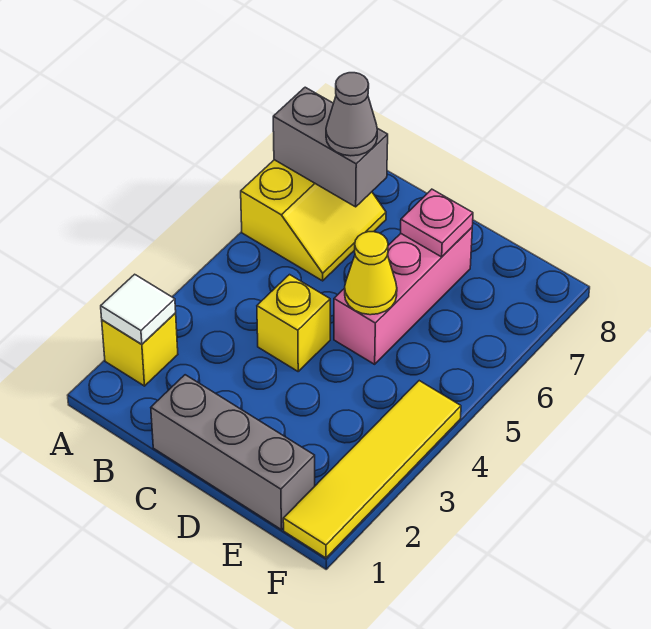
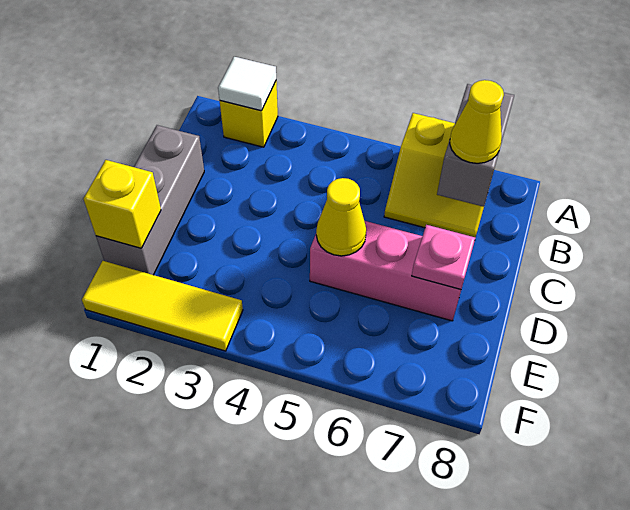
grey cone B7 level 3 -> yellow cone B7 level 3
yellow brick C4 level 1 -> yellow brick E1 level 2
yellow tile F1:F4 level 1 -> yellow tile F1:F3 level 1

